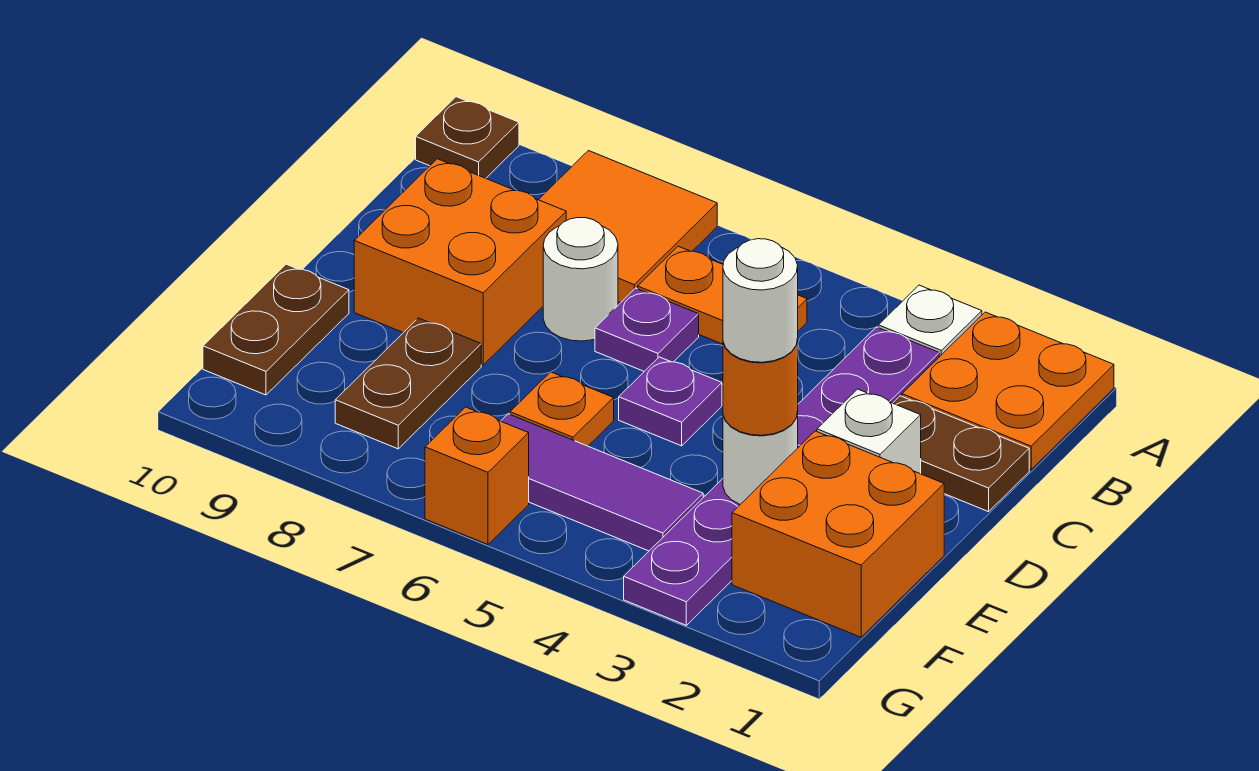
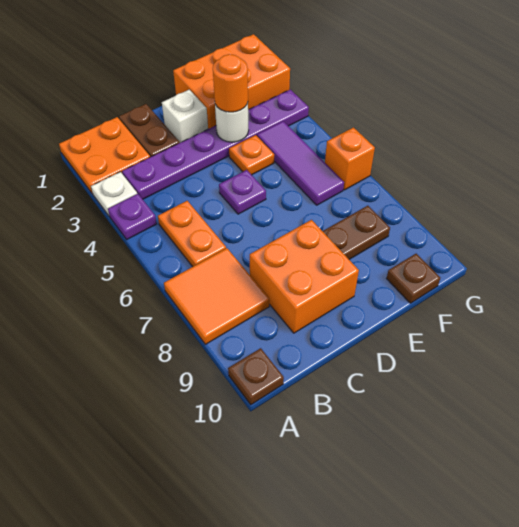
purple plate C6 level 1 -> purple plate A4 level 1
white round brick C7 level 1 -> none
orange brick E1:F2 level 1 -> orange brick E1:G2 level 1
white round brick E3 level 4 -> none
orange plate E6 level 1 -> orange plate E4 level 1
brown plate E10:F10 level 1 -> brown plate F10 level 1

